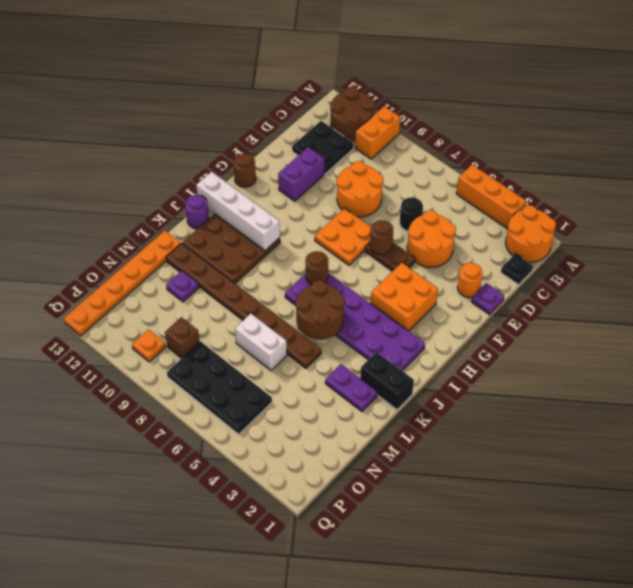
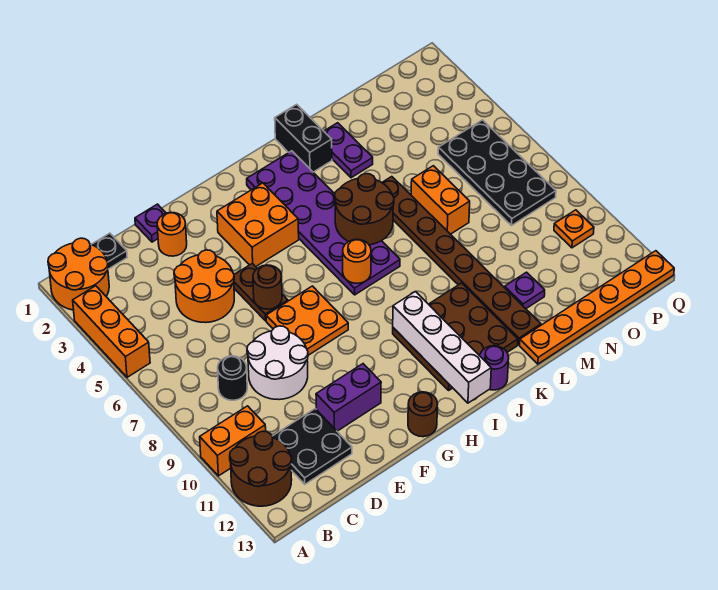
black round brick D6 level 1 -> black round brick C8 level 1
orange round brick D8:E9 level 1 -> white round brick D8:E9 level 1
brown round brick I7 level 2 -> orange round brick I7 level 2
white brick M6:M7 level 1 -> orange brick M6:M7 level 1
brown brick O9 level 1 -> none

